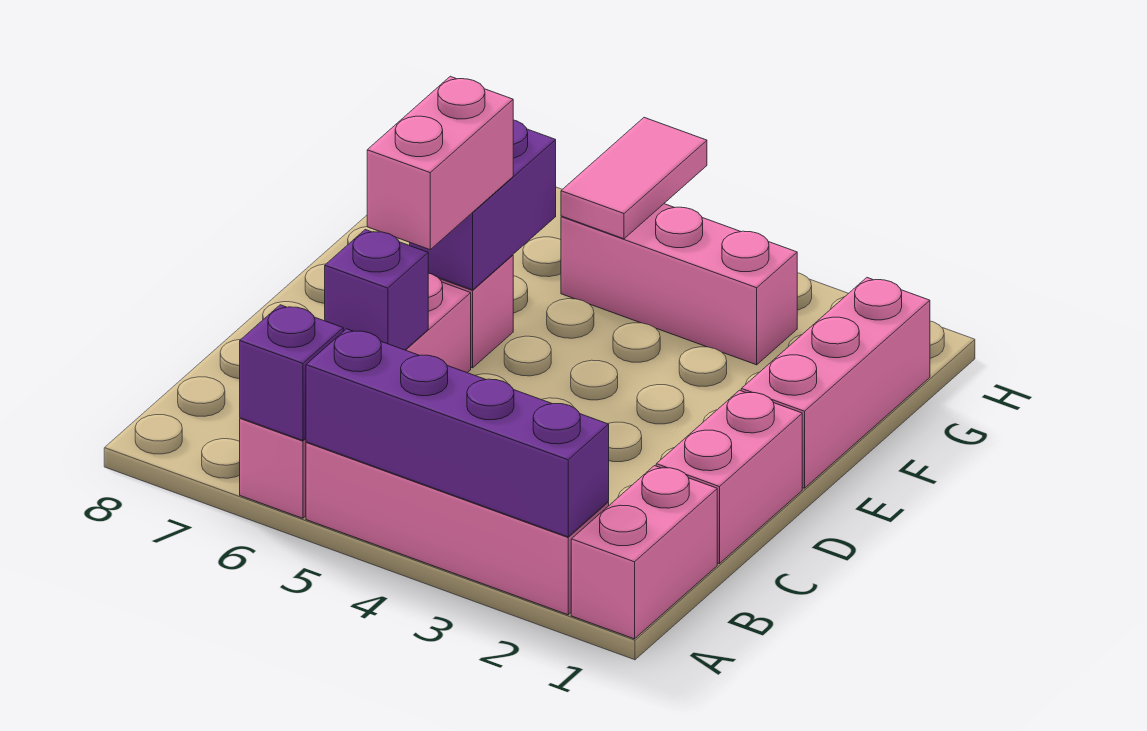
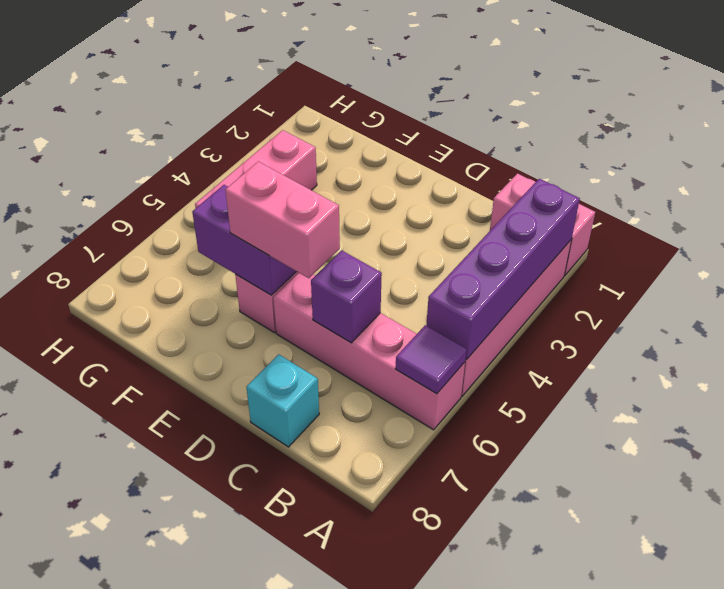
purple brick A6 level 2 -> purple tile A6 level 2
pink brick C1:D1 level 1 -> none
none -> cyan brick C8 level 1
pink brick E1:G1 level 1 -> none
pink tile G5:H5 level 2 -> none

